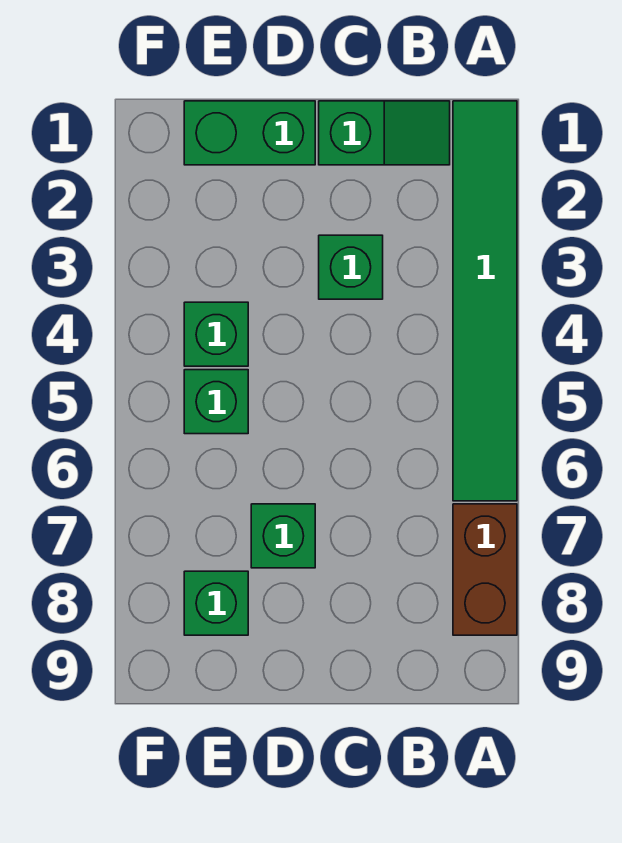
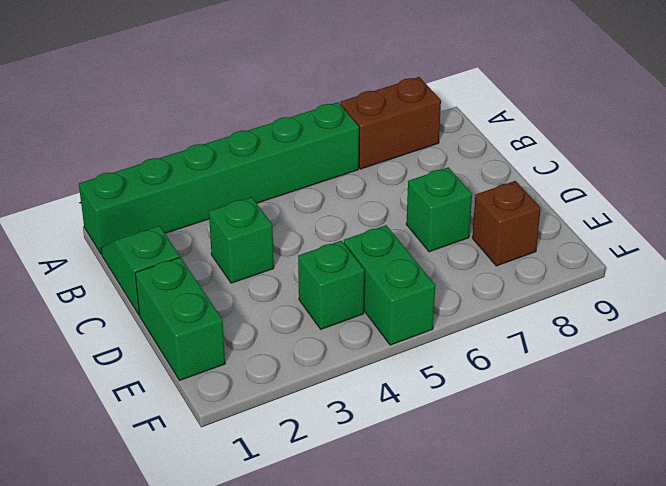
green tile A1:A6 level 1 -> green brick A1:A6 level 1
green brick E5 level 1 -> green brick E5:F5 level 1
green brick E8 level 1 -> brown brick E8 level 1

